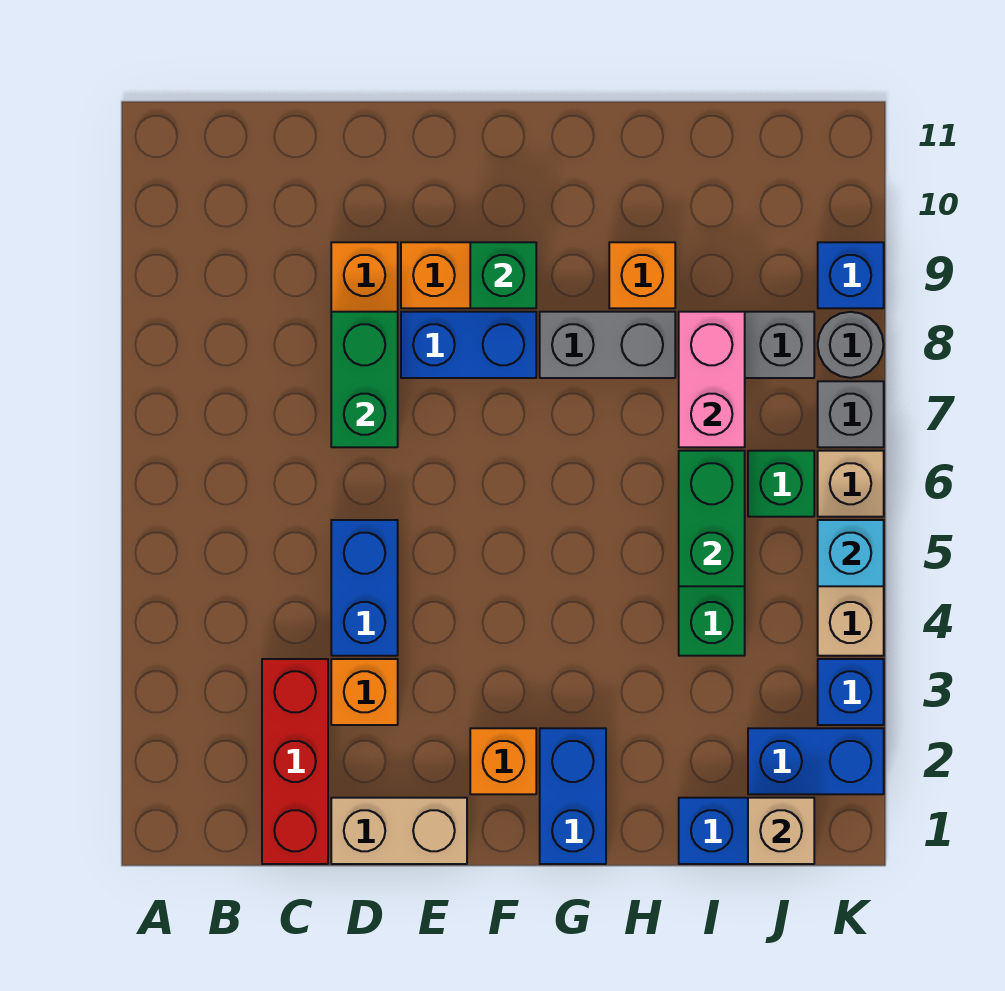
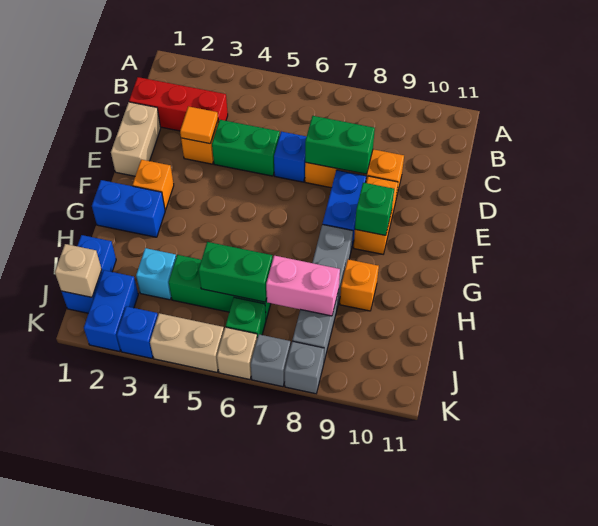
none -> orange tile D3 level 2
blue brick D4:D5 level 1 -> green brick D4:D5 level 1
cyan brick K5 level 2 -> cyan brick I3 level 1
grey round brick K8 level 1 -> grey brick K8 level 1
blue brick K9 level 1 -> blue brick D6 level 1

